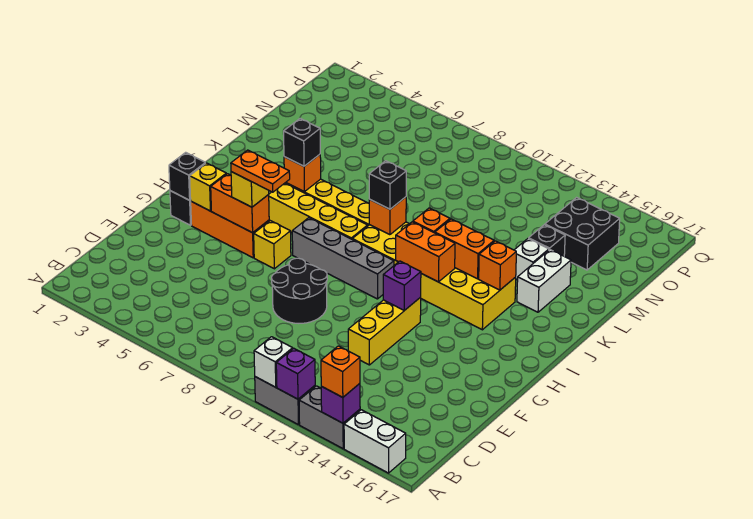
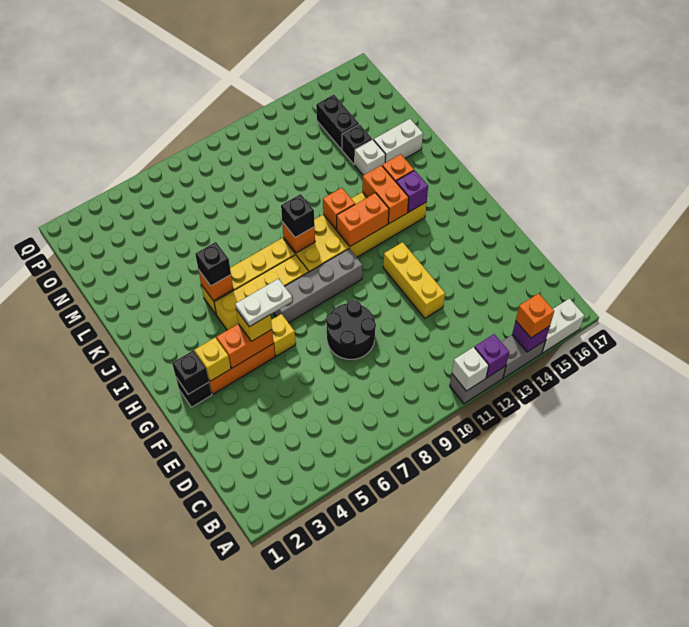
orange plate G5:G6 level 4 -> white plate G5:G6 level 4
purple brick G12 level 2 -> purple brick I14 level 2
orange brick J12:J13 level 2 -> orange brick I13:J13 level 2
white brick K15:L15 level 1 -> white brick L15:L16 level 1
black brick N14:O15 level 1 -> black brick N14:O14 level 1

